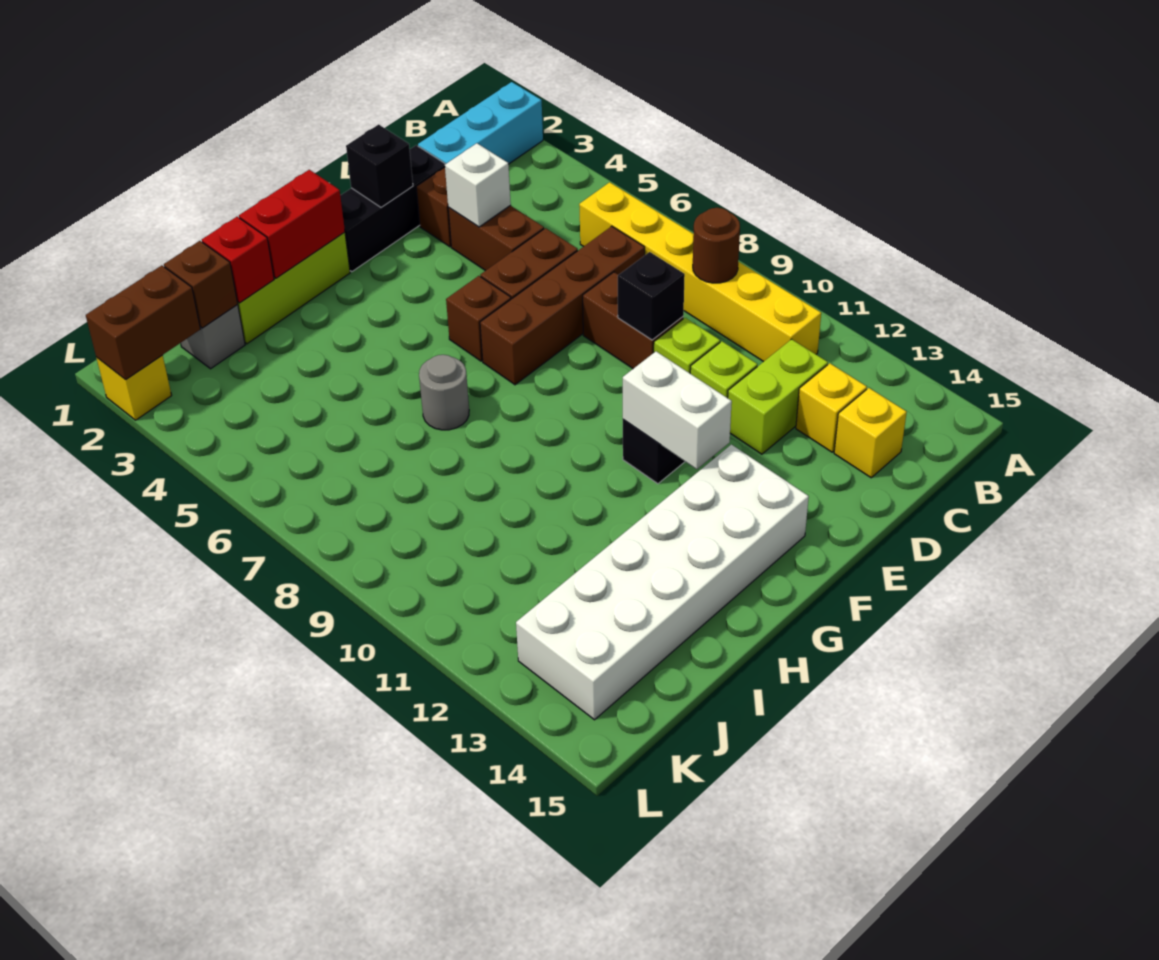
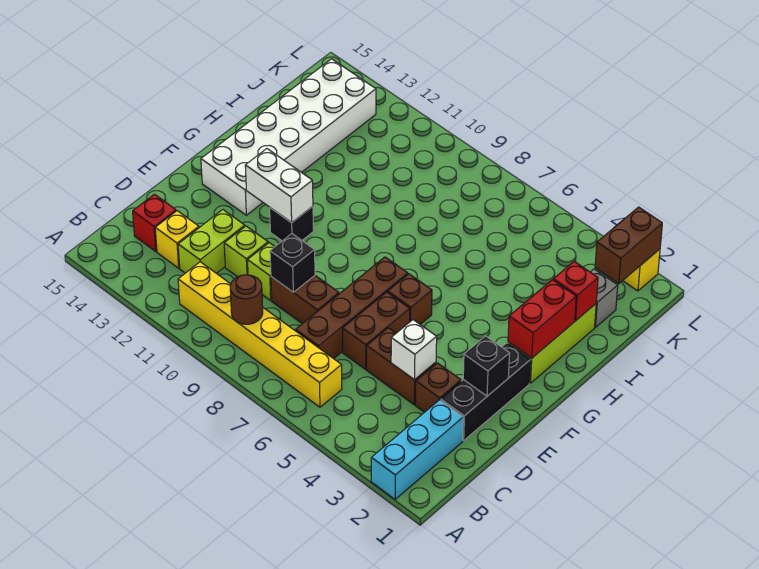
yellow brick C14 level 1 -> red brick C14 level 1
grey round brick H7 level 1 -> none
brown brick J2 level 2 -> none

